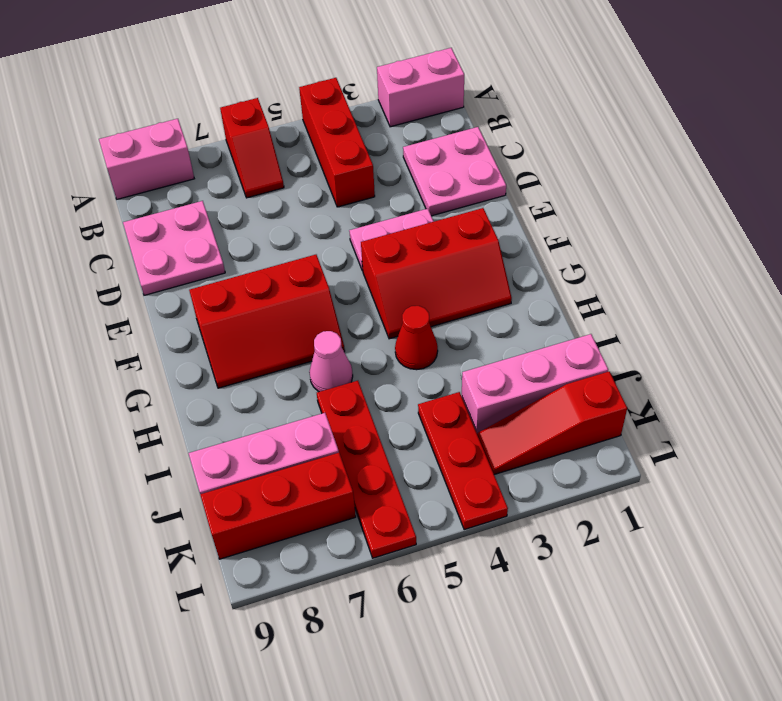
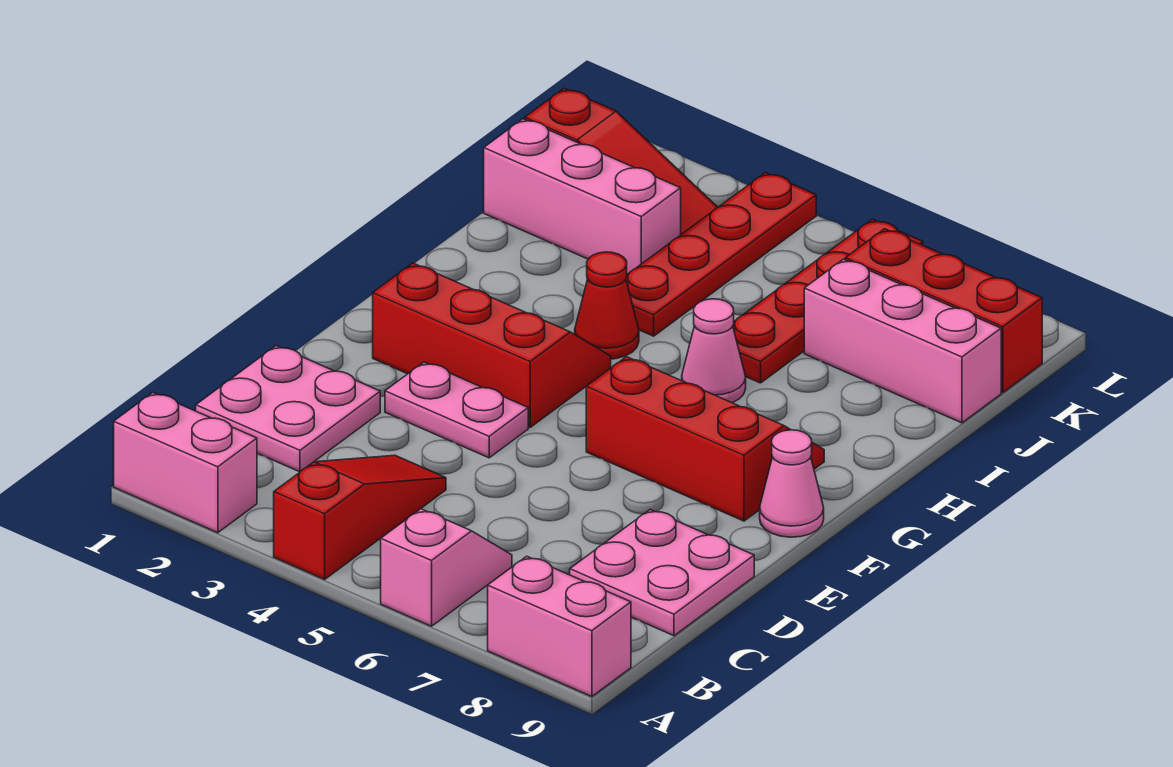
red brick A4:C4 level 1 -> red slope A4:C4 level 1 top A
red slope A6:B6 level 1 top A -> pink slope A6:B6 level 1 top A
none -> pink cone F9 level 1
red plate J4:L4 level 1 -> red plate I4:L4 level 1

